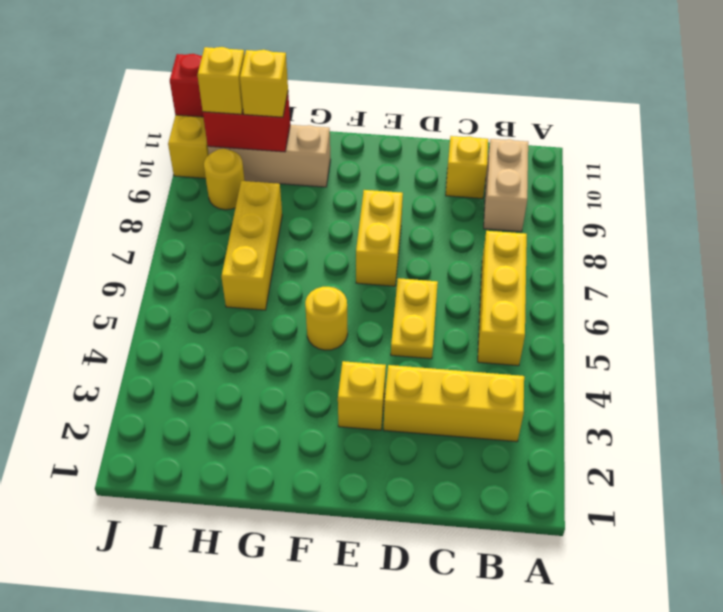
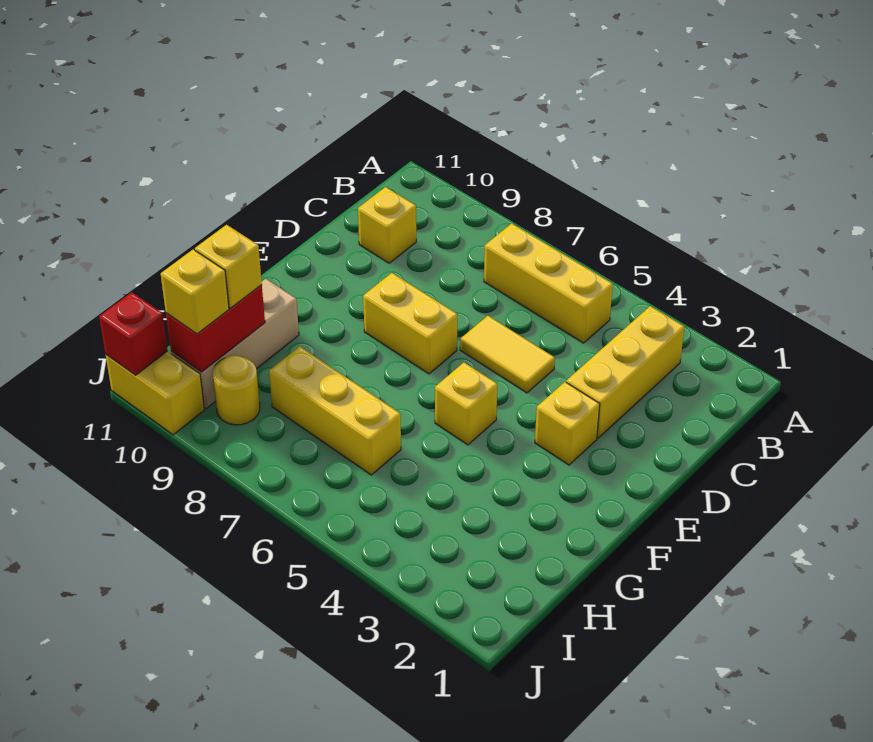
tan brick B9:B10 level 1 -> none
yellow plate D5:D6 level 1 -> yellow tile D5:D6 level 1
yellow round brick F5 level 1 -> yellow brick F5 level 1

